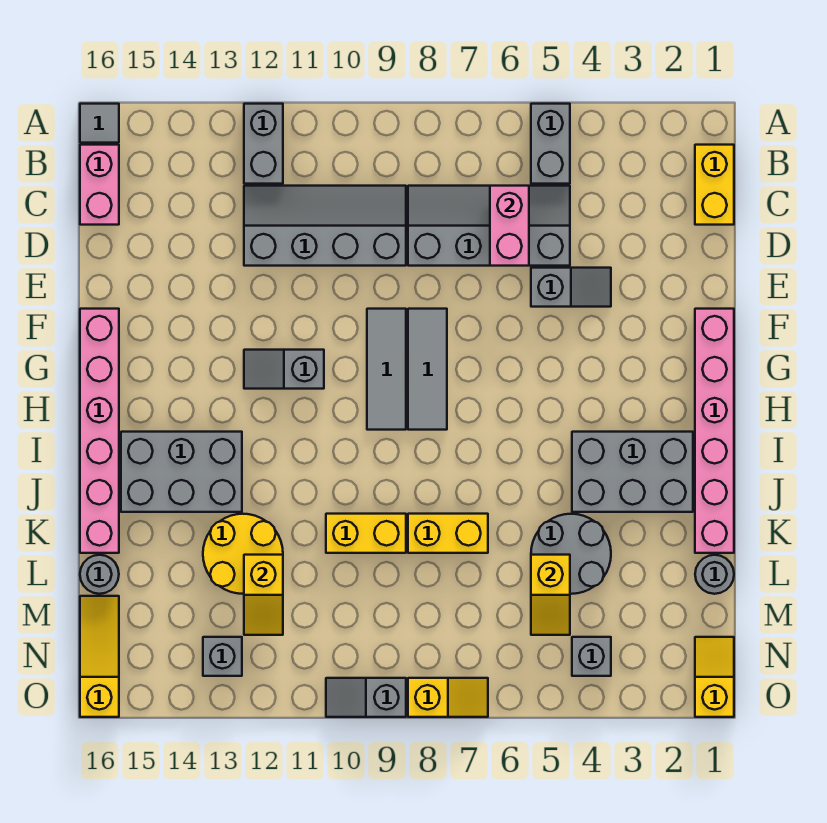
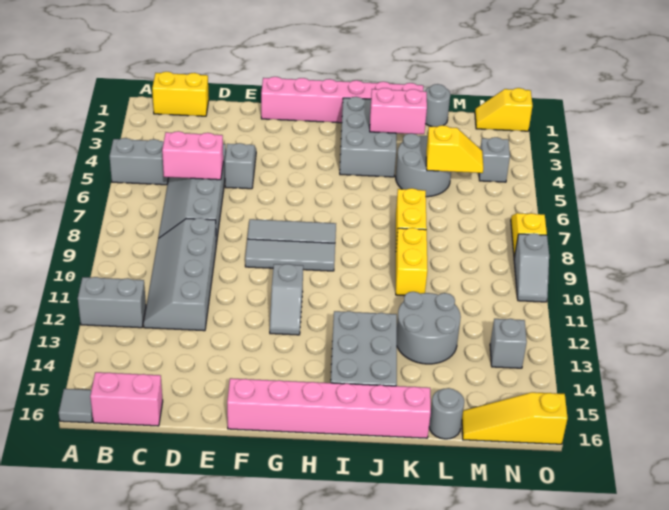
none -> pink brick J3:K3 level 2
yellow round brick K12:L13 level 1 -> grey round brick K12:L13 level 1
yellow slope L12:M12 level 2 top L -> none

